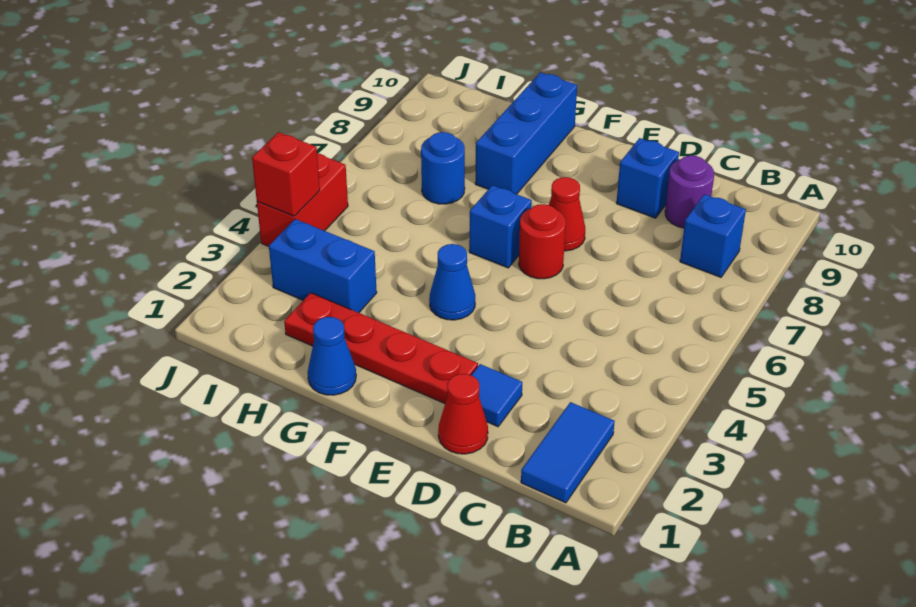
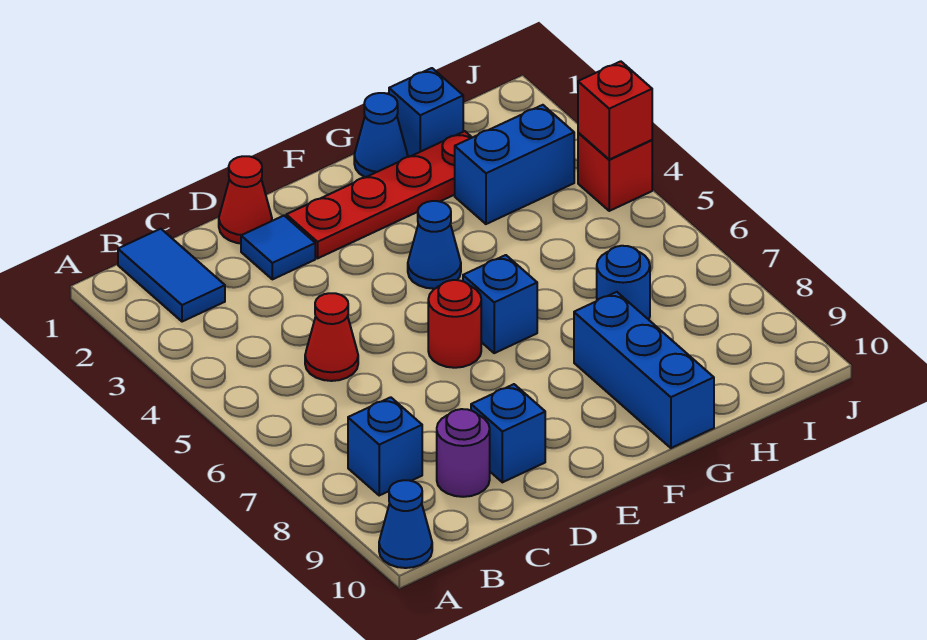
none -> blue cone A10 level 1
red cone E7 level 1 -> red cone C5 level 1
none -> blue brick H1 level 1
red brick J4:J5 level 1 -> red brick J4 level 1

